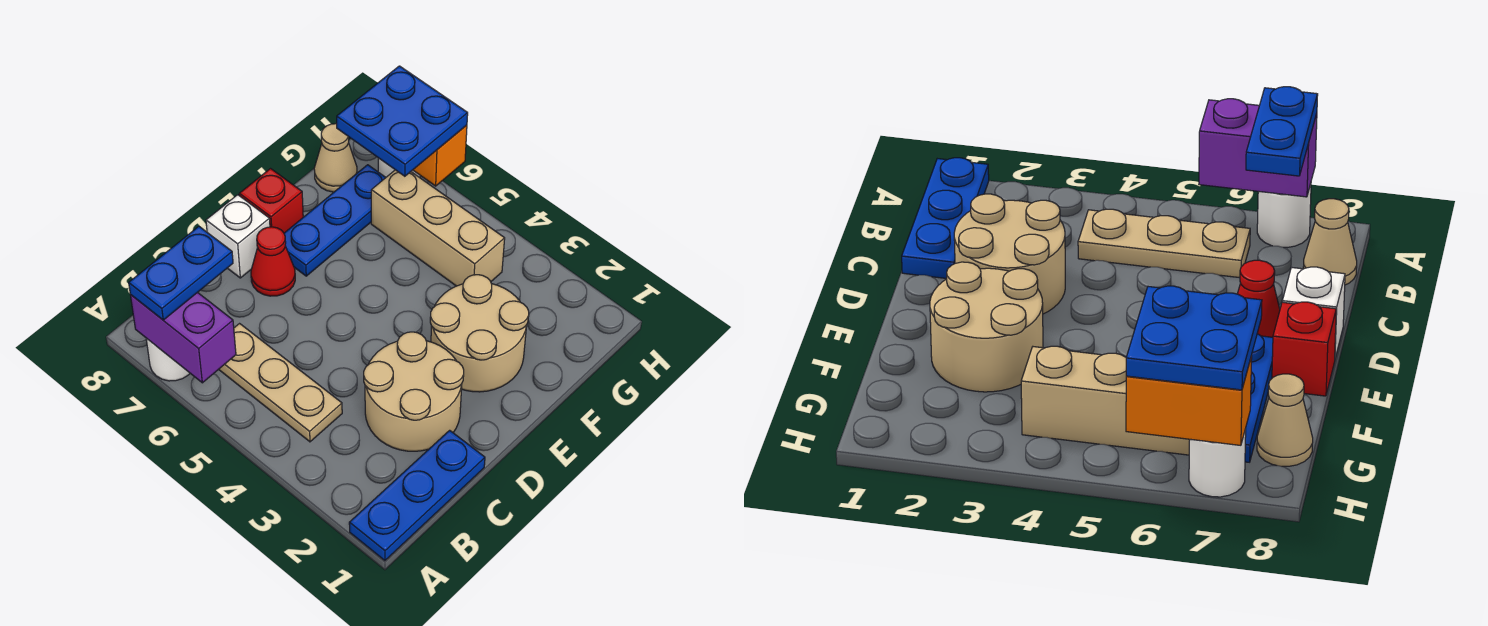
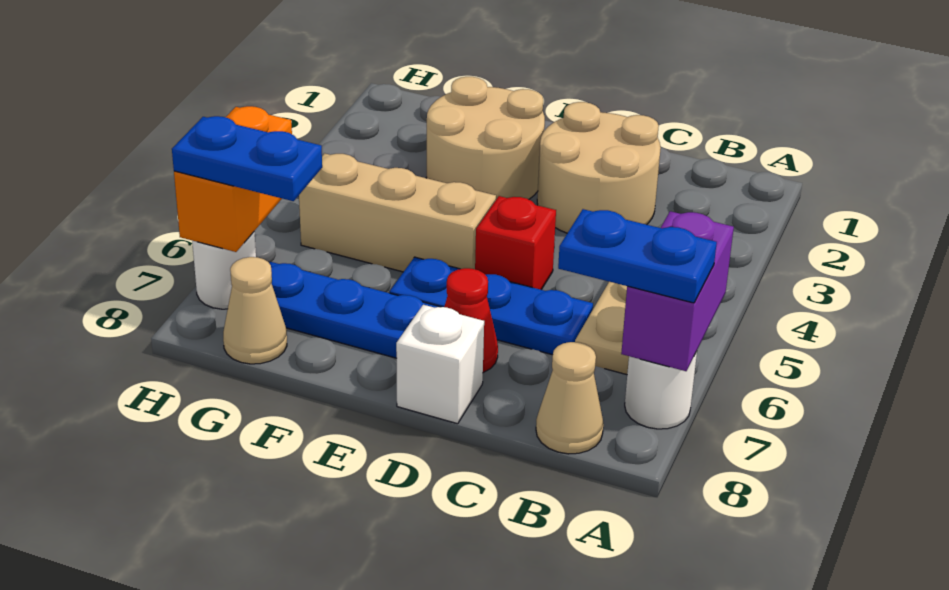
blue plate A1:C1 level 1 -> blue plate C6:E6 level 1
red brick E8 level 1 -> red brick D5 level 1
tan brick G4:G6 level 1 -> tan brick E5:G5 level 1
blue plate G6:H7 level 3 -> blue plate G7:H7 level 3

